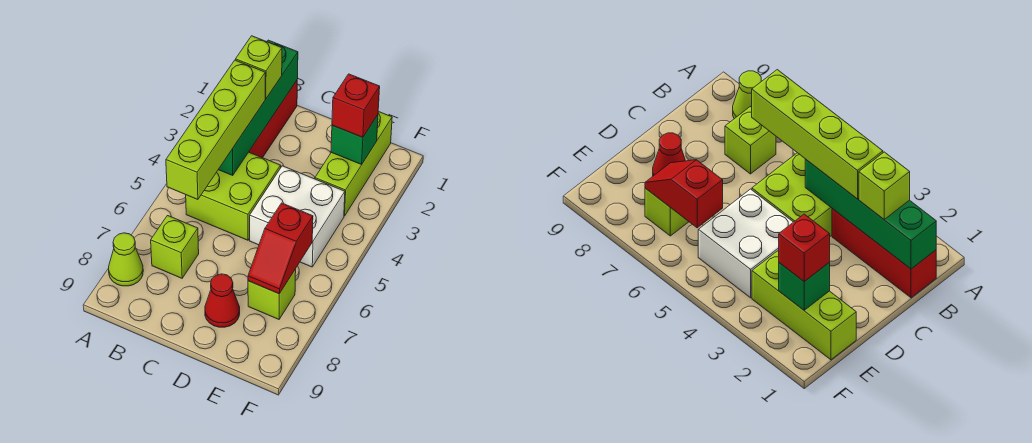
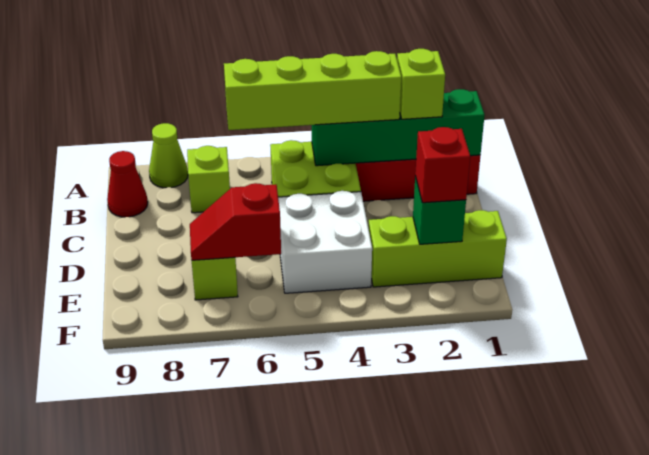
red cone D8 level 1 -> red cone B9 level 1

